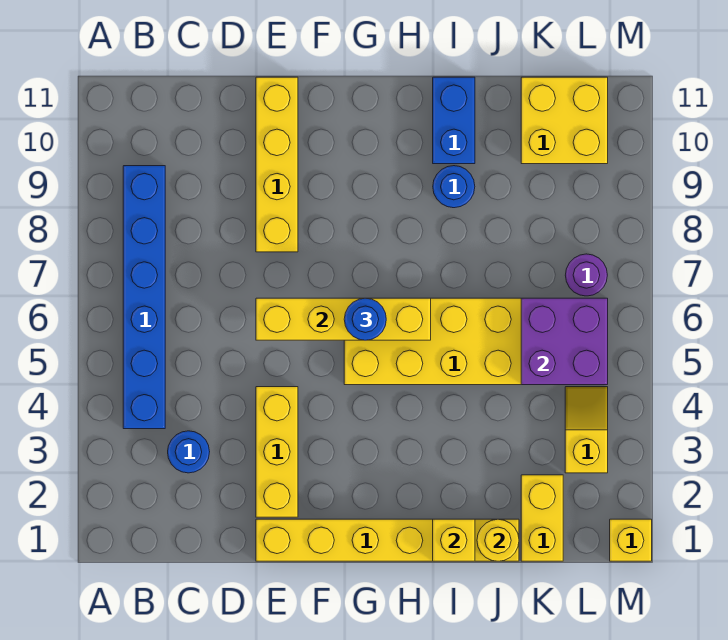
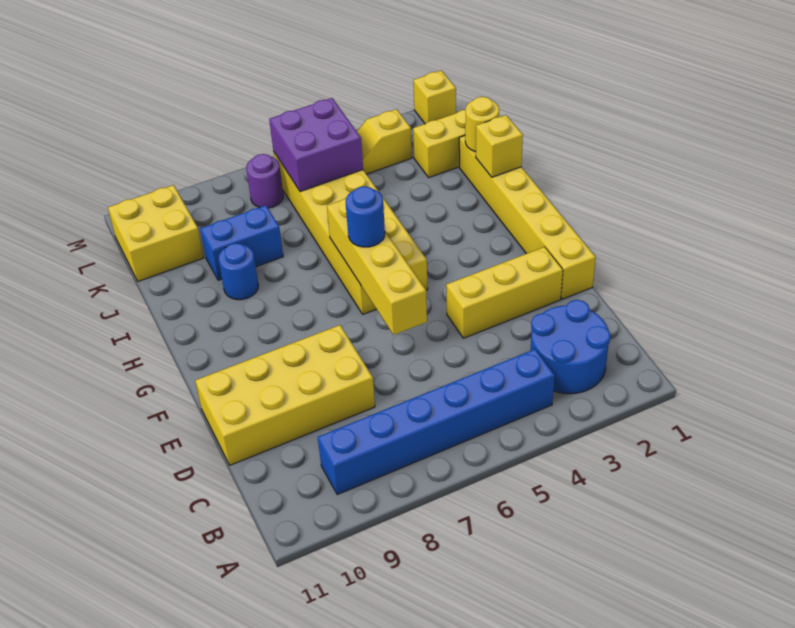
blue round brick C3 level 1 -> blue round brick B2:C3 level 1
yellow brick E8:E11 level 1 -> yellow brick D8:E11 level 1
blue brick I10:I11 level 1 -> blue brick J8:J9 level 1

